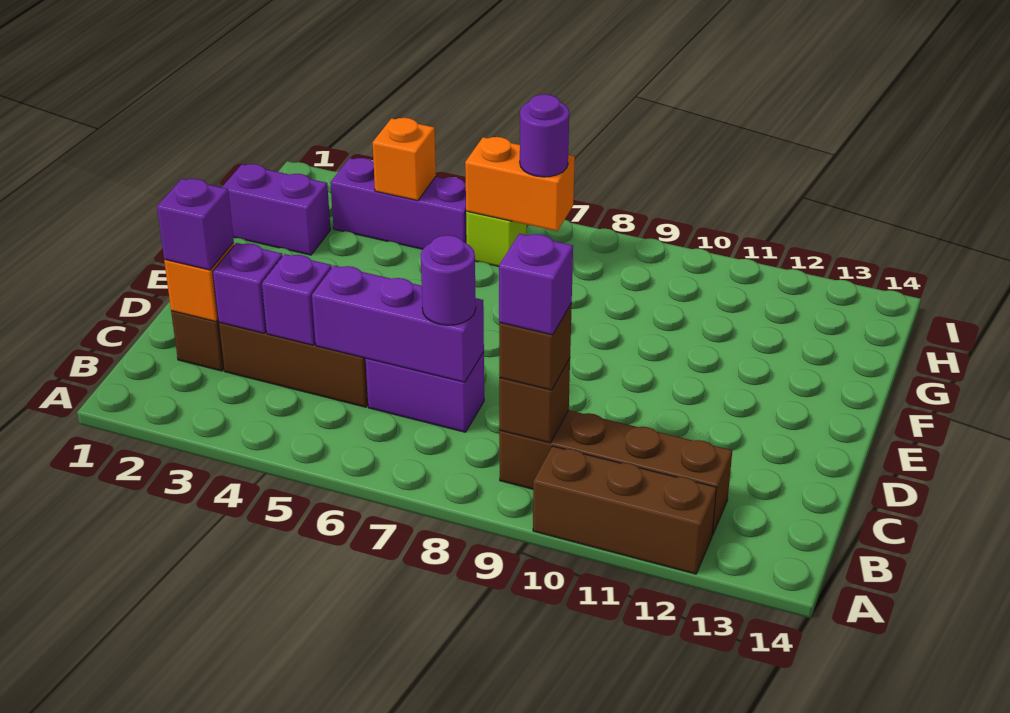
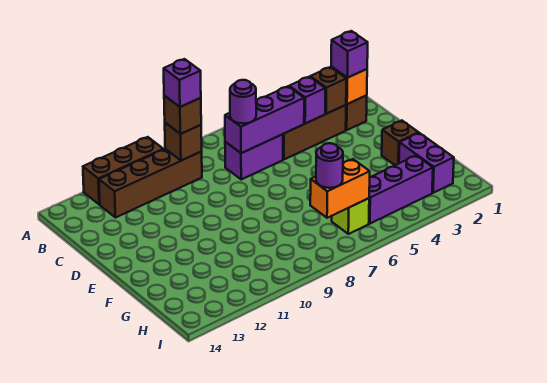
purple brick C3 level 2 -> brown brick C3 level 2
none -> brown brick F2 level 1
purple brick G1:G2 level 1 -> purple brick G2:H2 level 1
orange brick H4 level 2 -> none

